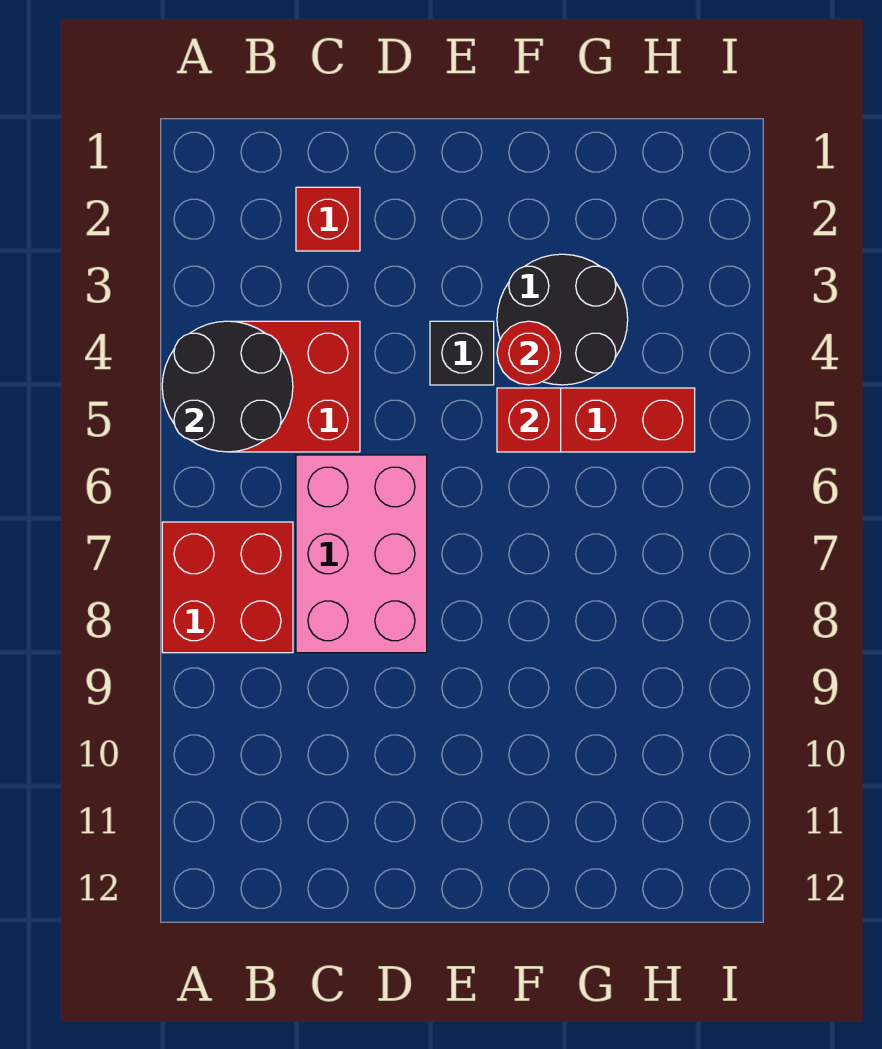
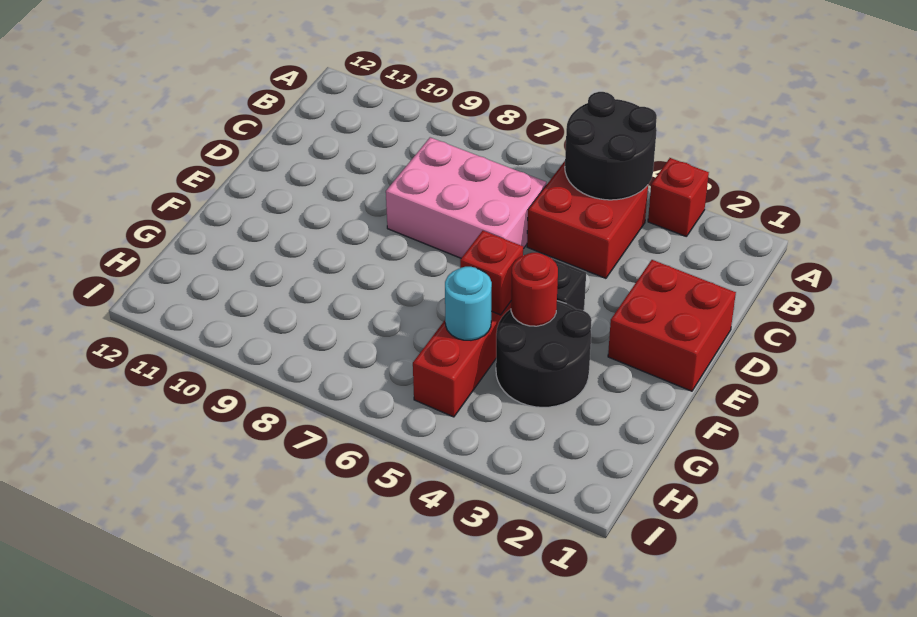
red brick A7:B8 level 1 -> red brick D1:E2 level 1
red brick C2 level 1 -> red brick A3 level 1
none -> cyan round brick G5 level 2

